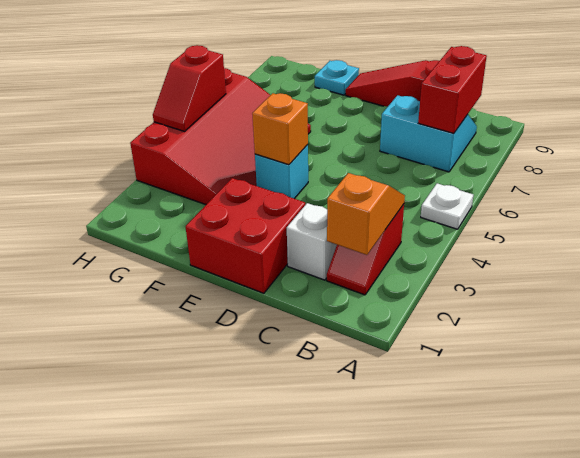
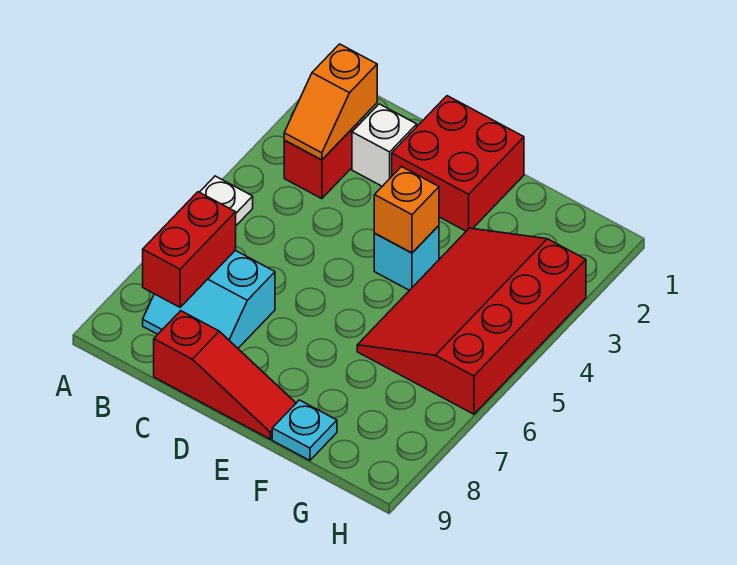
red slope H4:H5 level 2 top 5 -> none

